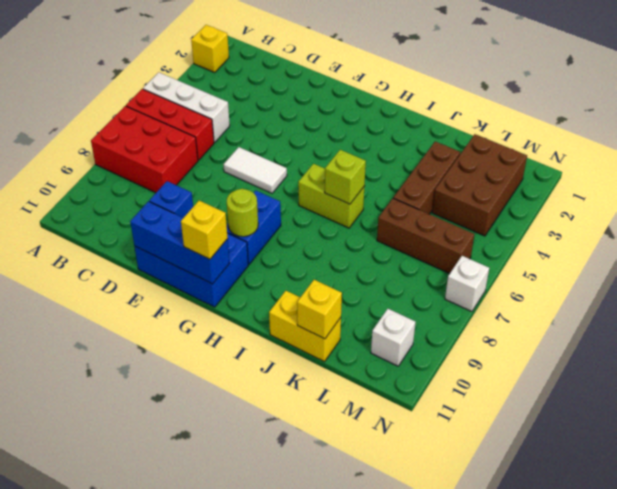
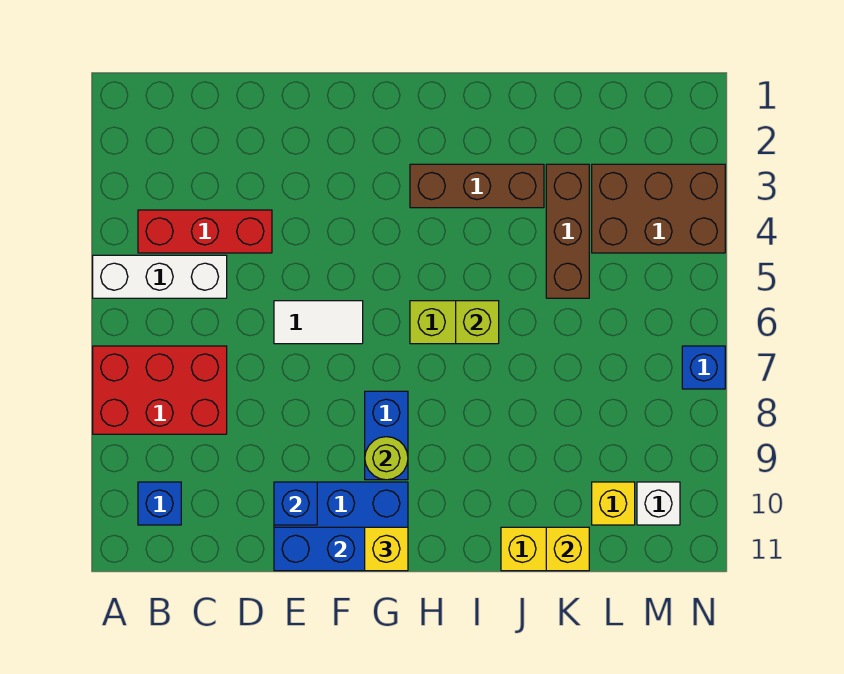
yellow brick A2 level 1 -> yellow brick L10 level 1
red brick A6:C6 level 1 -> red brick B4:D4 level 1
none -> blue brick B10 level 1
brown brick K6:M6 level 1 -> brown brick H3:J3 level 1
brown brick L2:M4 level 1 -> brown brick L3:N4 level 1
white brick N7 level 1 -> blue brick N7 level 1

